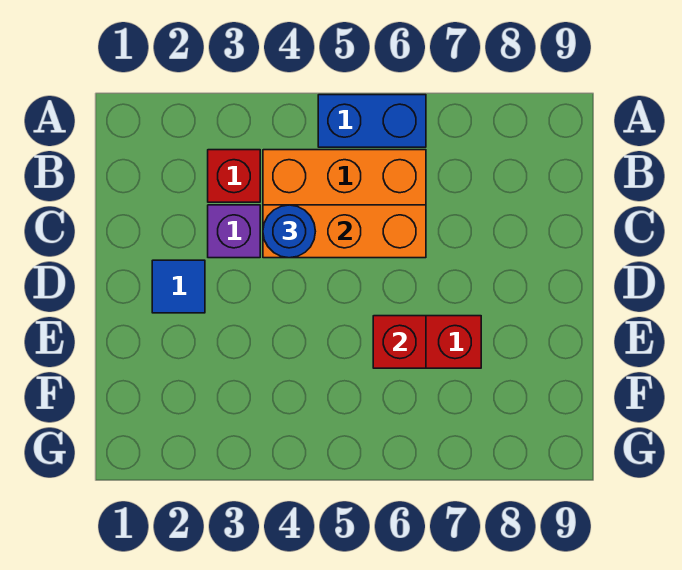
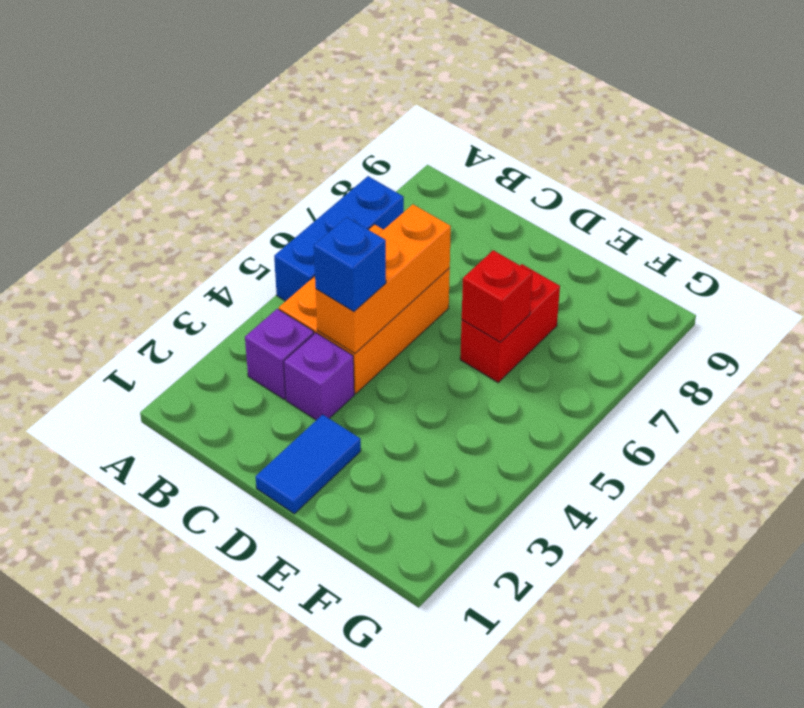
blue brick A5:A6 level 1 -> blue brick A5:A7 level 1
red brick B3 level 1 -> purple brick B3 level 1
blue round brick C4 level 3 -> blue brick C4 level 3
blue tile D2 level 1 -> blue tile D1:D2 level 1

